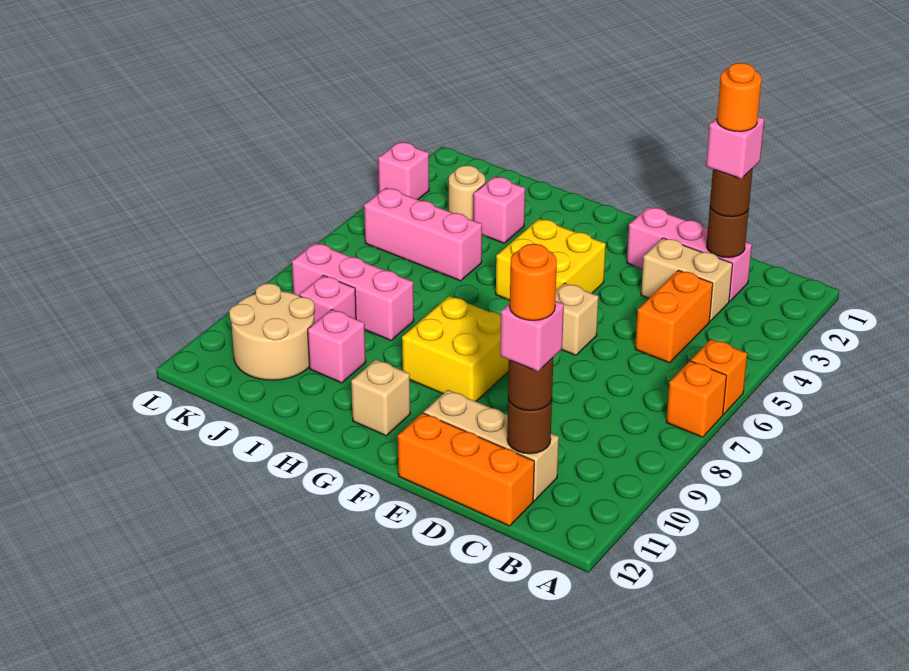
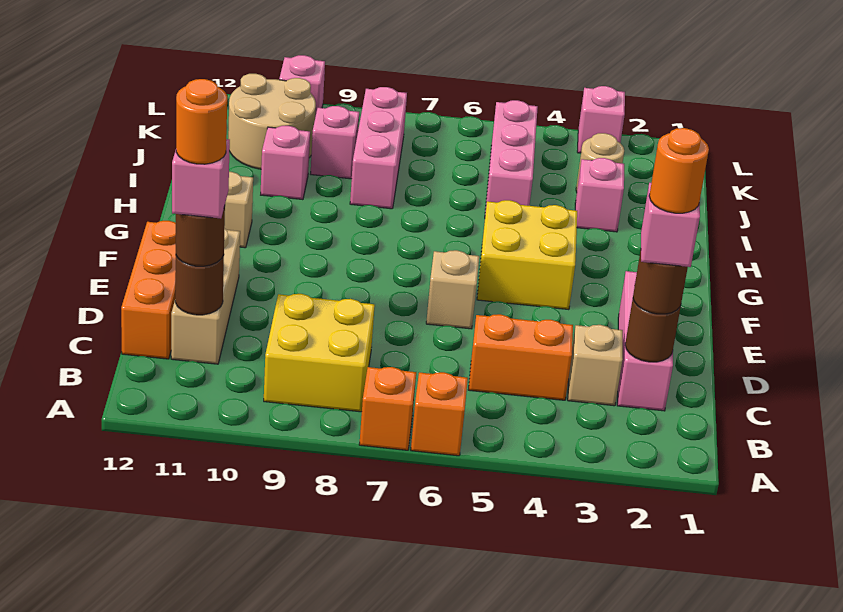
tan brick C3:D3 level 1 -> tan brick C3 level 1
yellow brick F8:G9 level 1 -> yellow brick B8:C9 level 1
none -> pink brick L10 level 1

